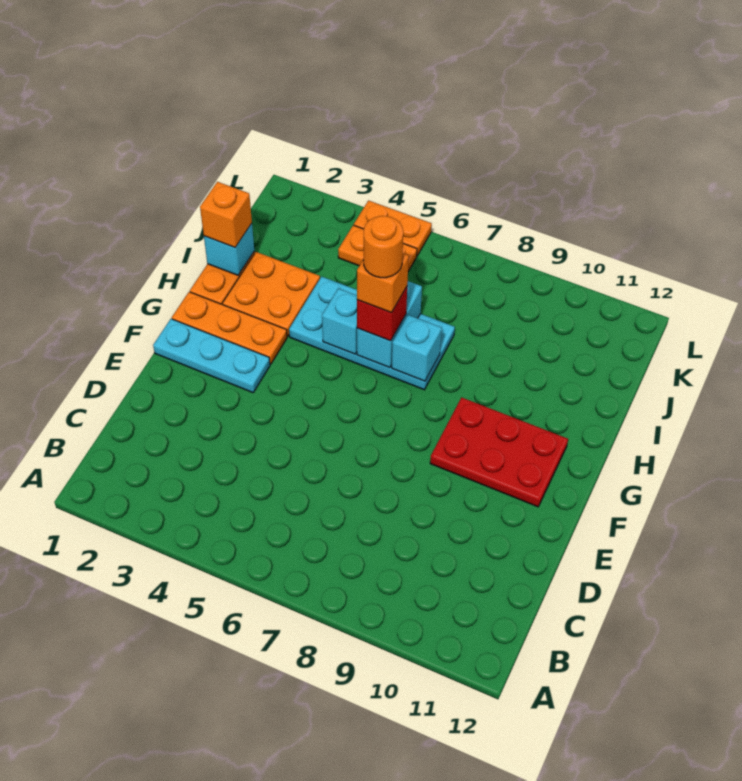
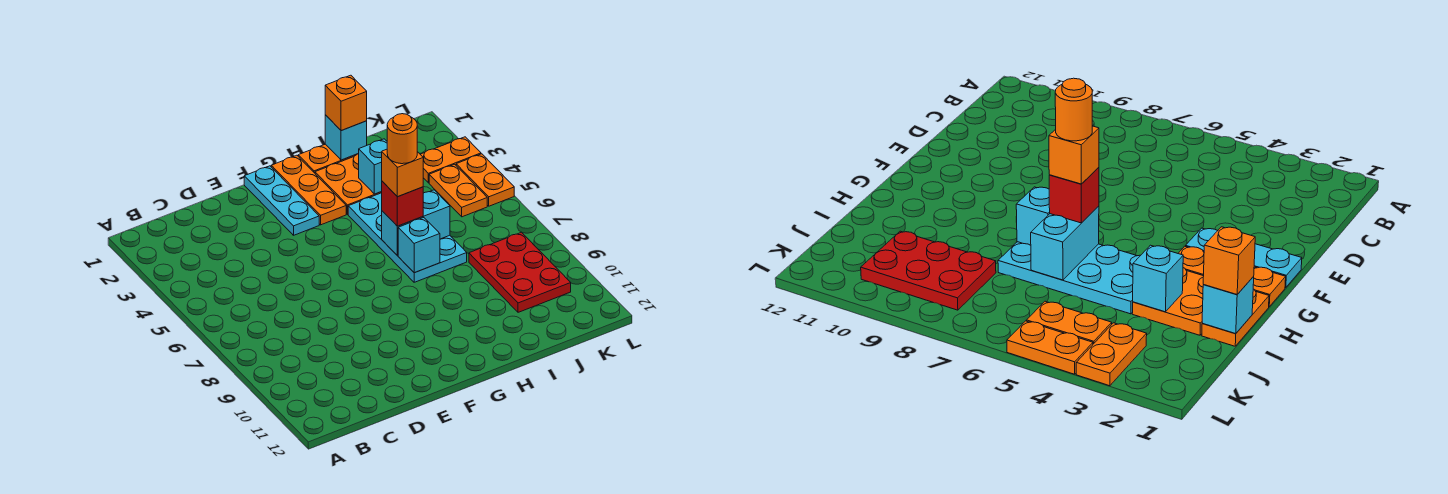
red plate F9:G11 level 1 -> red plate J8:K10 level 1
cyan brick H5 level 2 -> cyan brick I3 level 2
none -> orange plate K3:L3 level 1

